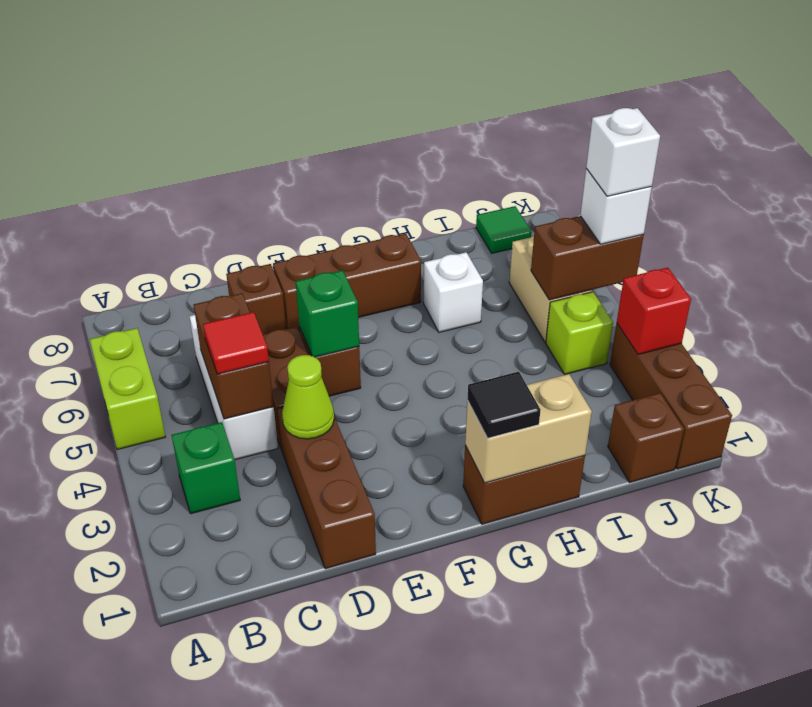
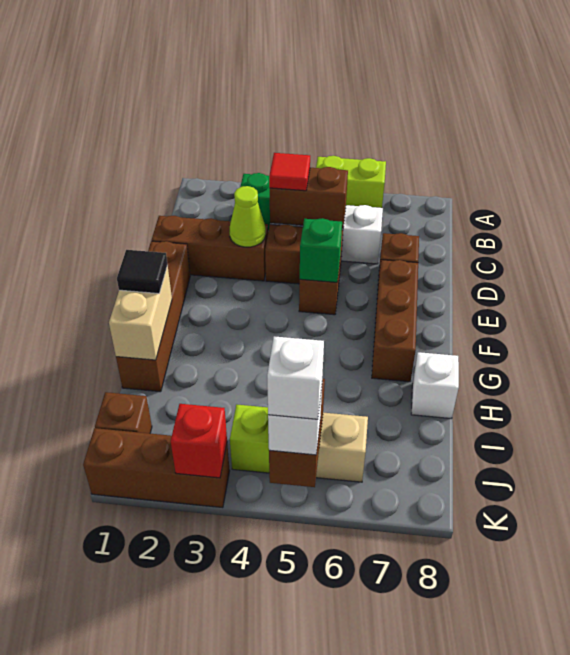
brown brick G1:H1 level 1 -> brown brick E1:H1 level 1
white brick H6 level 1 -> white brick H8 level 1
green tile J8 level 1 -> none

